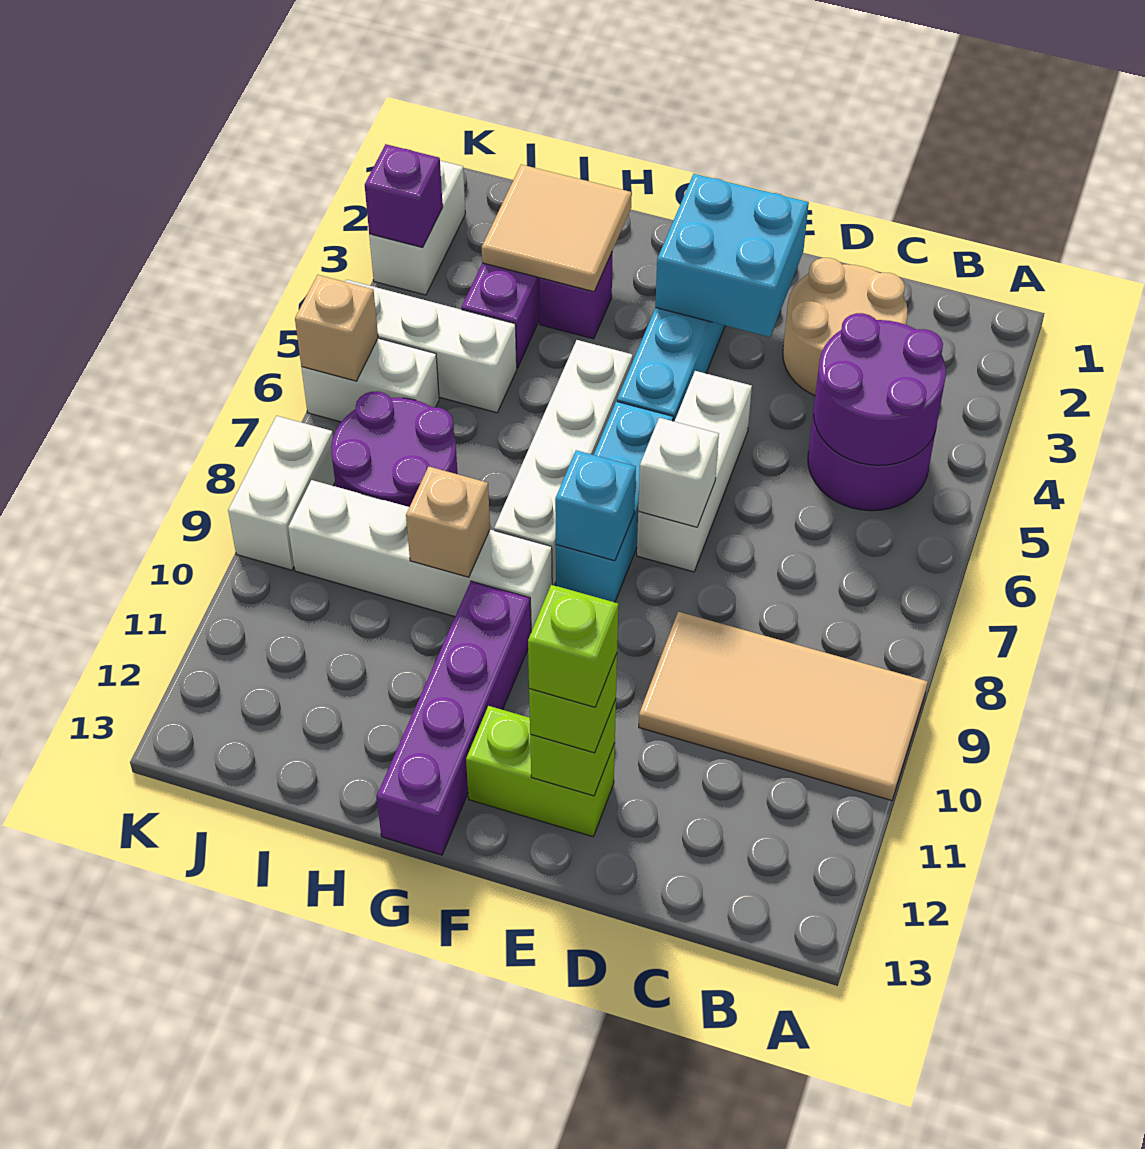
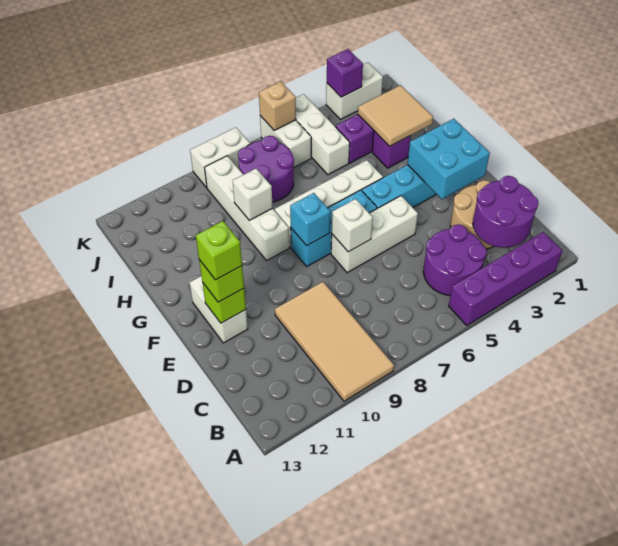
purple round brick B4:C5 level 2 -> purple round brick B2:C3 level 2
lime brick E12:F12 level 1 -> white brick E12:F12 level 1
purple brick G10:G13 level 1 -> purple brick A2:A5 level 1
tan brick H9 level 2 -> white brick H9 level 2

